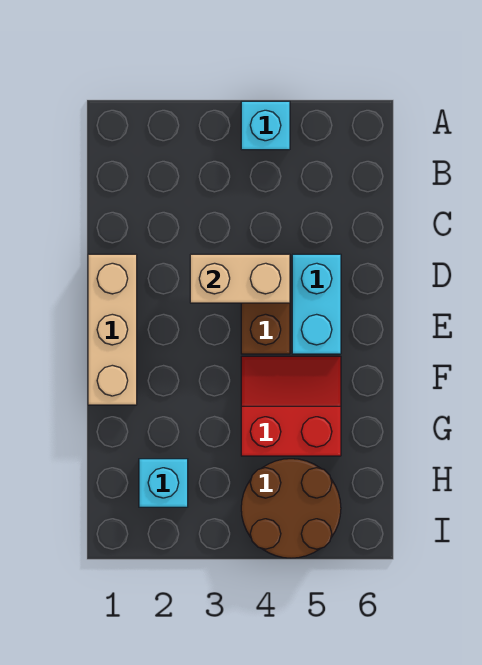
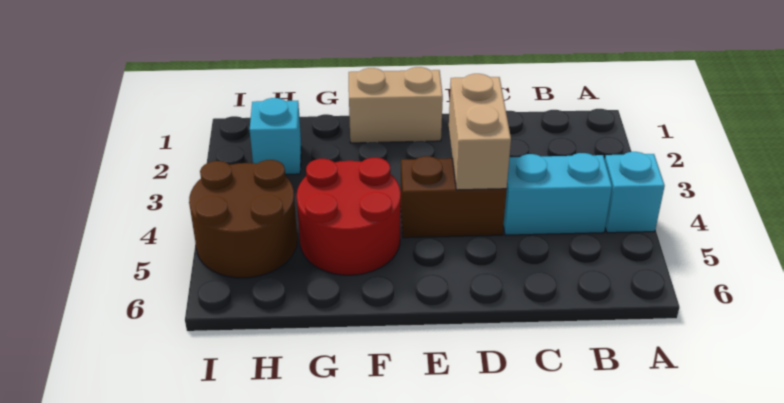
tan brick D1:F1 level 1 -> tan brick E1:F1 level 1
cyan brick D5:E5 level 1 -> cyan brick B4:C4 level 1
red slope F4:G5 level 1 top G -> red round brick F4:G5 level 1

